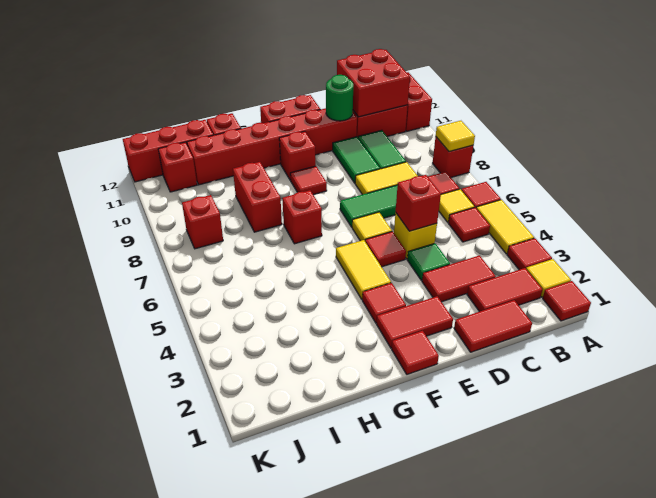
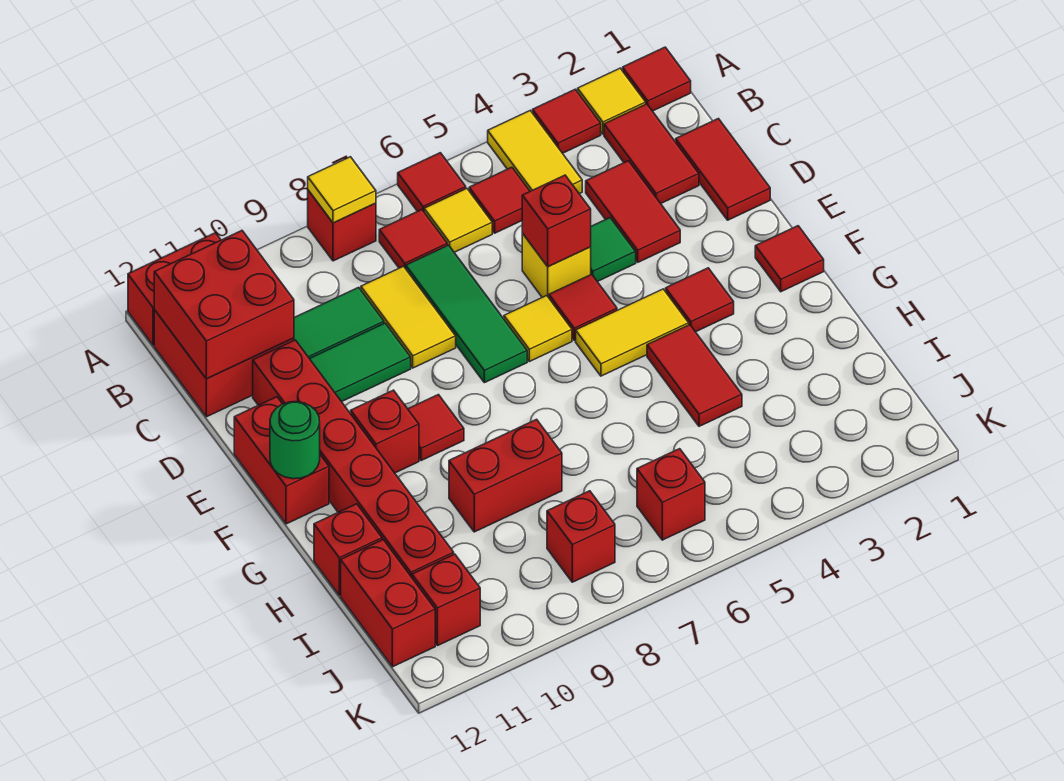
yellow tile A4:A5 level 1 -> yellow tile A4:B4 level 1
green round brick D11 level 2 -> green round brick F12 level 2
red tile E2:F2 level 1 -> red tile G4:H4 level 1
red brick G7 level 1 -> red brick J6 level 1
red brick I12:K12 level 1 -> red brick I12:J12 level 1

